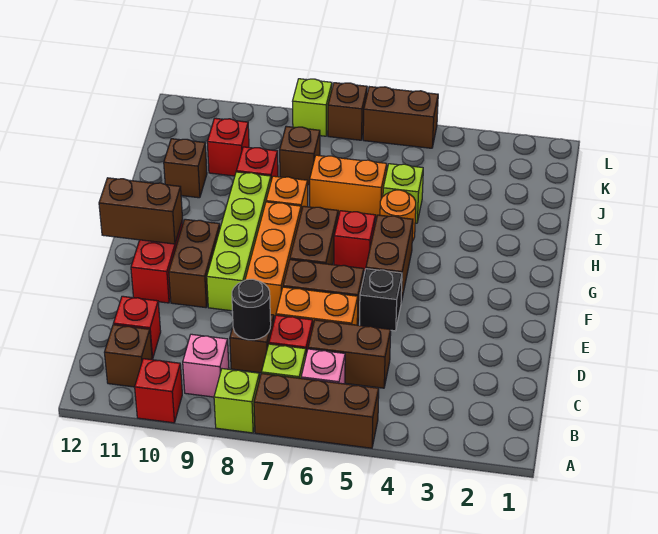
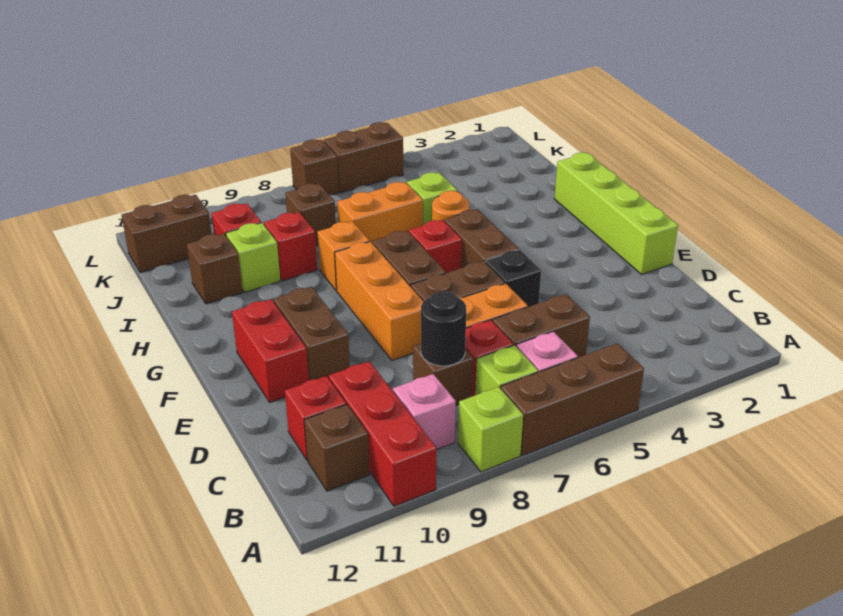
red brick A10 level 1 -> red brick A10:C10 level 1
lime brick E9:H9 level 1 -> lime brick E1:H1 level 1
brown brick F11:F12 level 2 -> brown brick K11:K12 level 1
lime brick L8 level 1 -> lime brick I10 level 1

